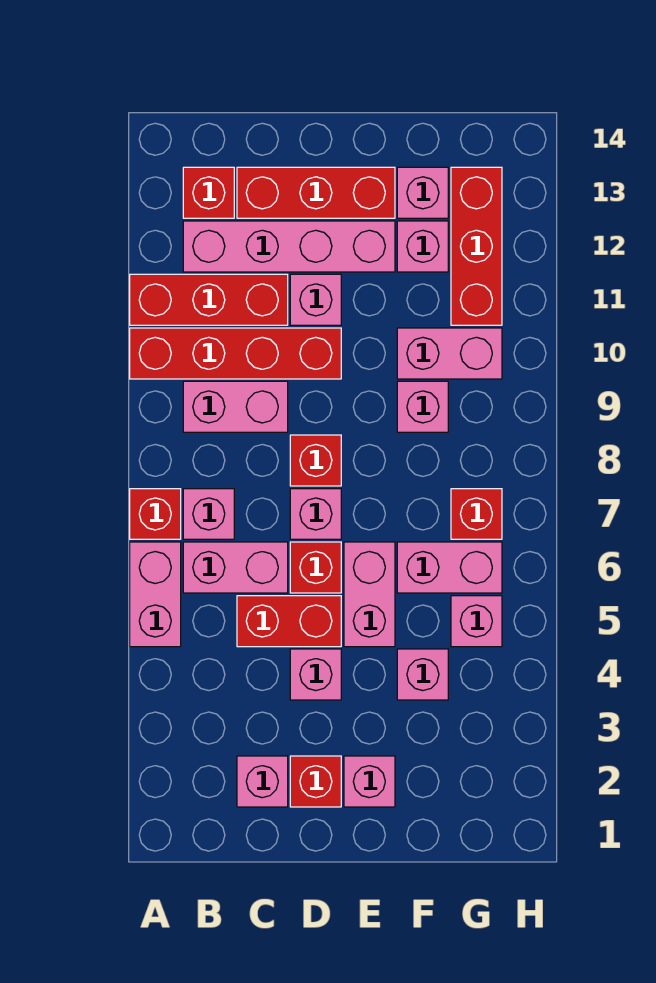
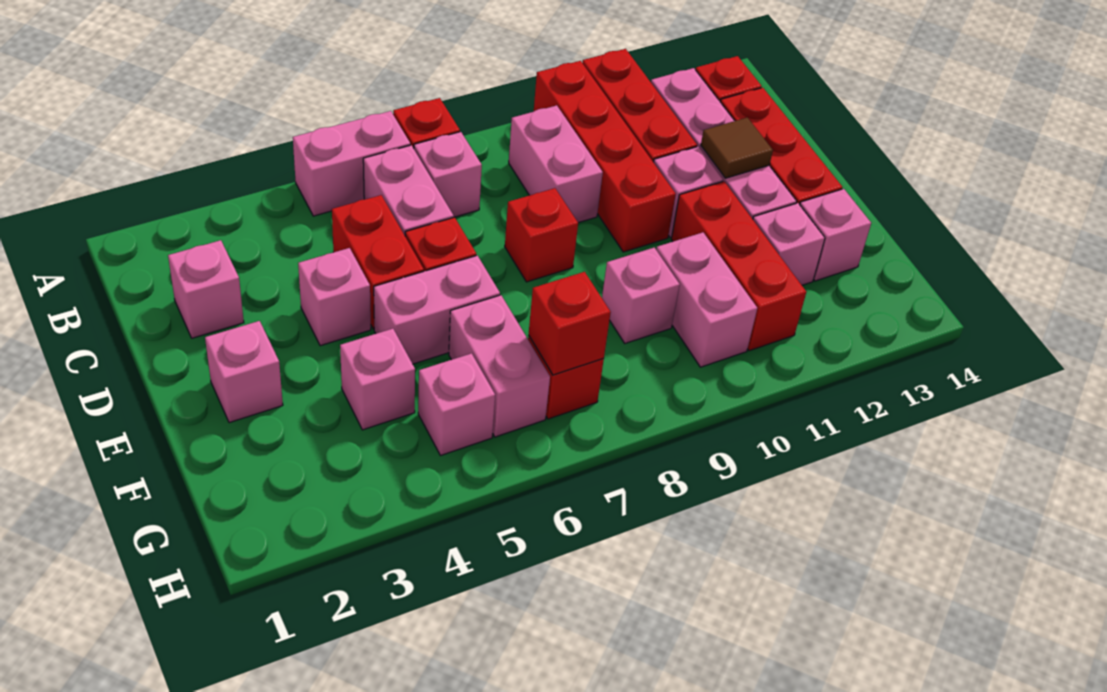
red brick D2 level 1 -> red brick G7 level 2
pink brick D7 level 1 -> none
none -> brown tile D12 level 2
red brick G11:G13 level 1 -> red brick E11:G11 level 1

